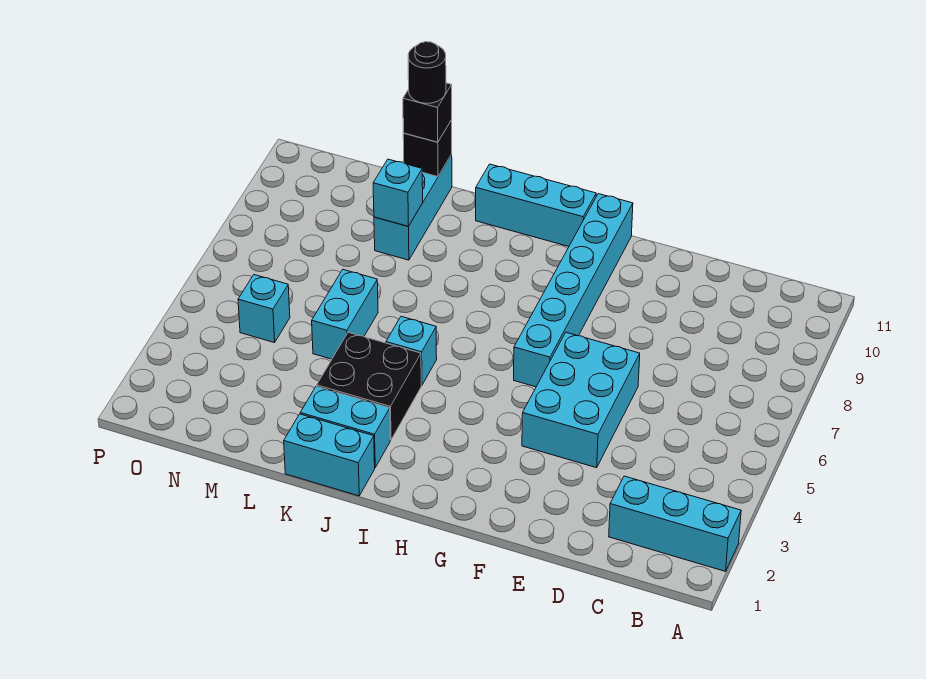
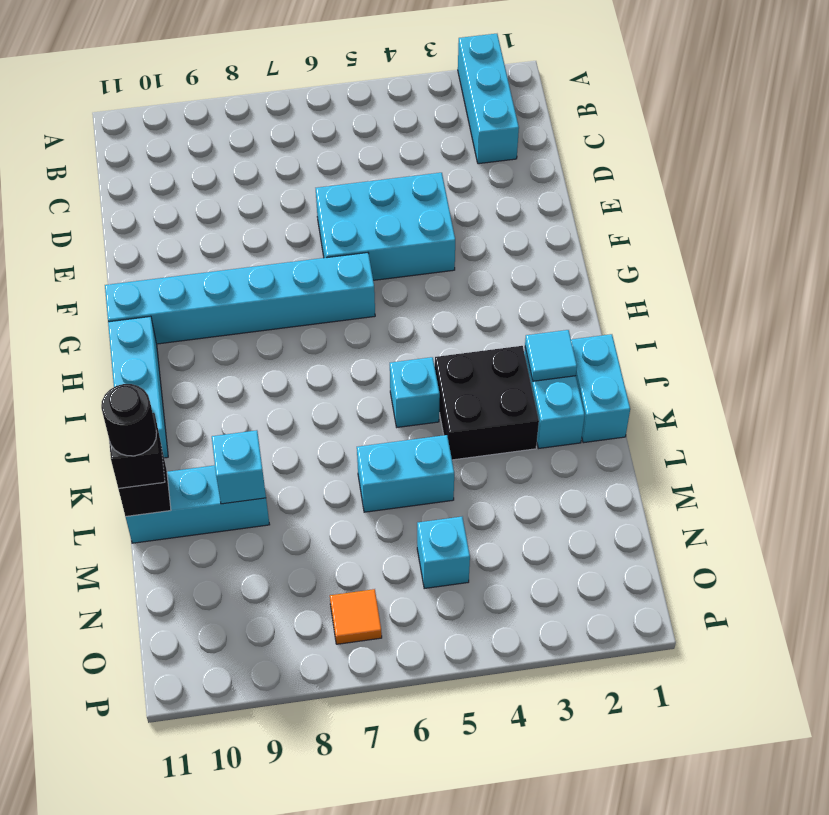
none -> cyan tile J2 level 2
none -> orange tile O7 level 1

